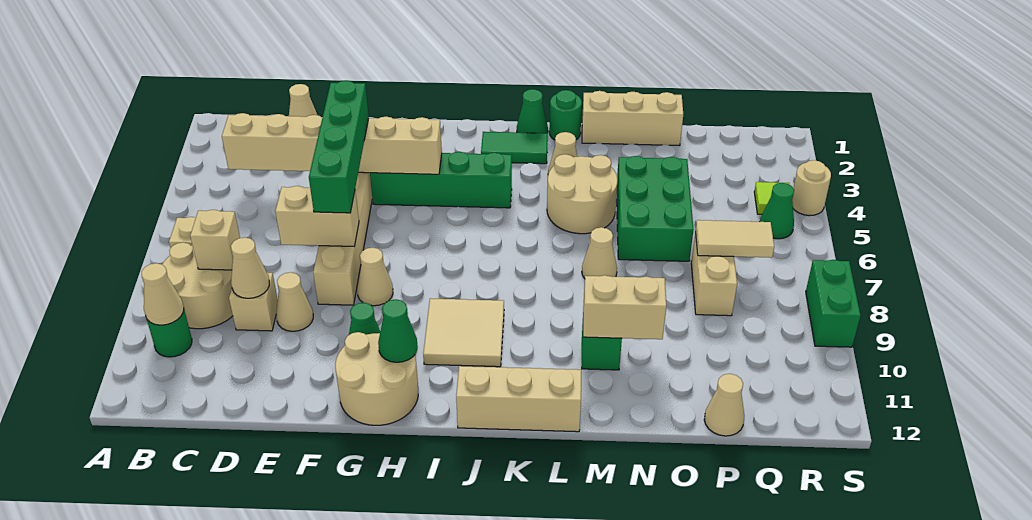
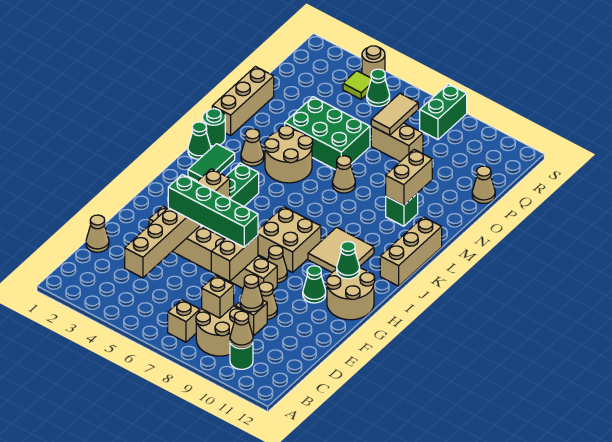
none -> tan brick H7:I8 level 1
green brick S8:S9 level 1 -> green brick R8:S8 level 1

